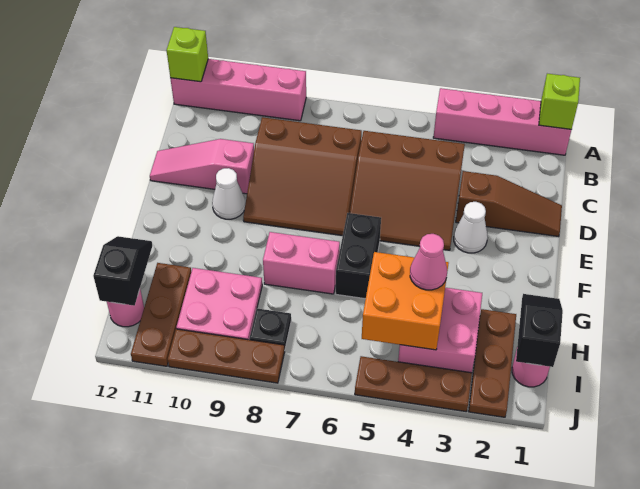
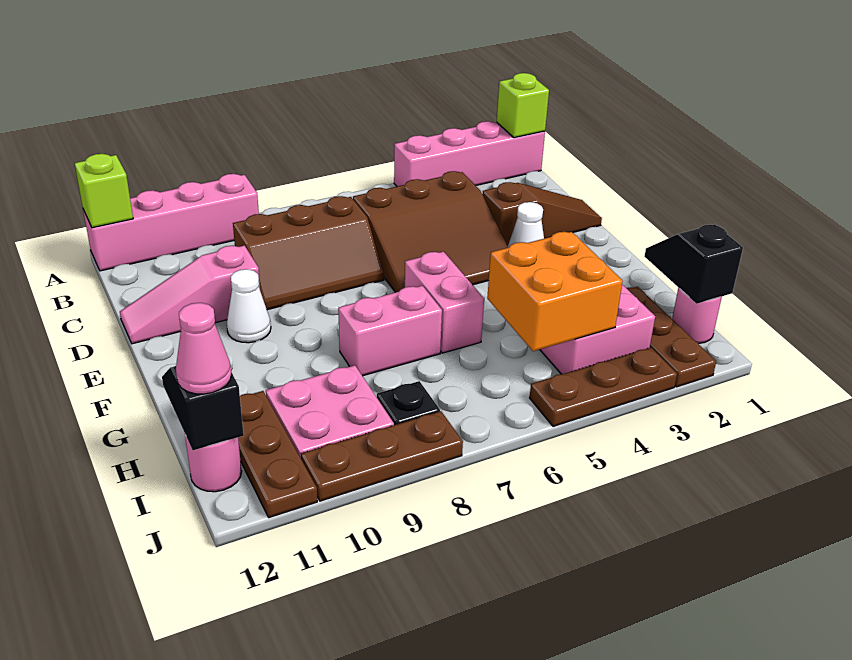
brown slope C7:E9 level 1 top C -> brown slope C7:D9 level 1 top C
black brick F6:G6 level 1 -> pink brick F6:G6 level 1
pink cone H4 level 3 -> pink cone I12 level 3

